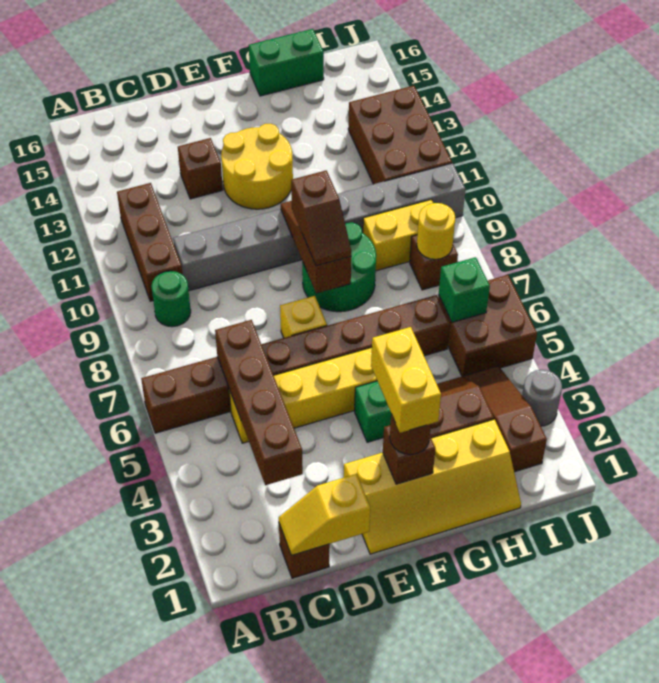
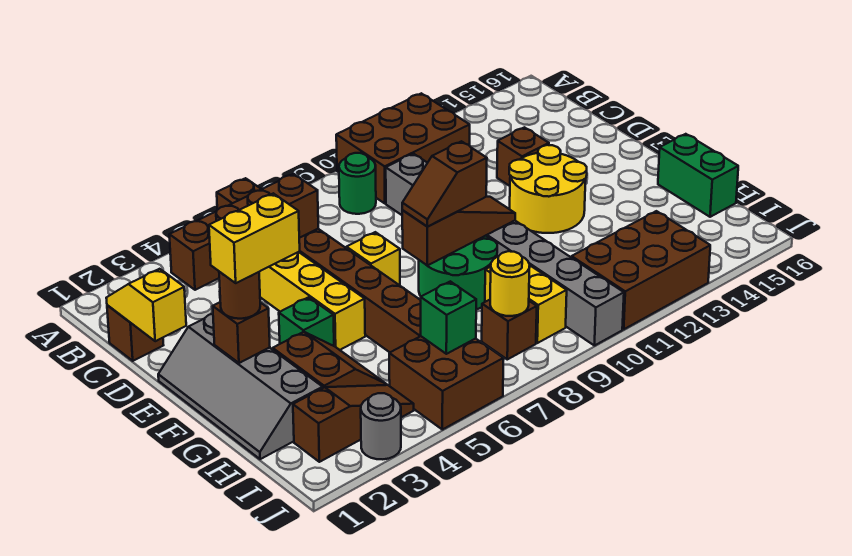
brown brick B10:B12 level 1 -> brown brick A10:B12 level 1
yellow slope E1:H2 level 1 top 2 -> grey slope E1:H2 level 1 top 2

